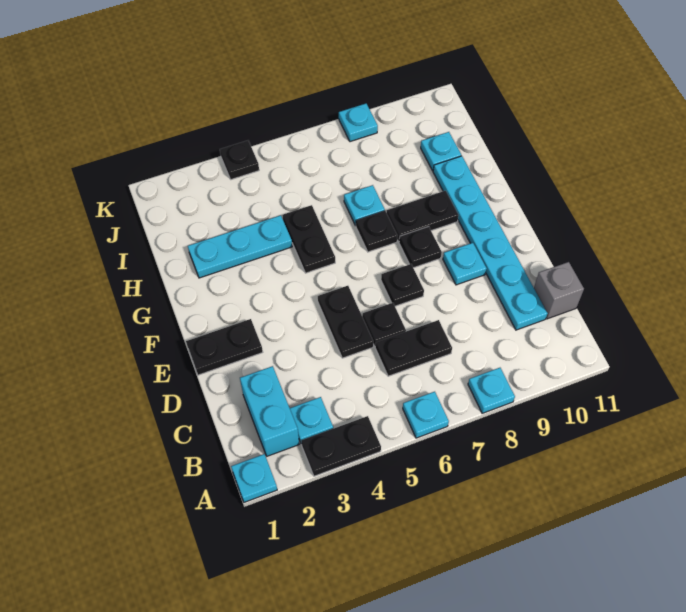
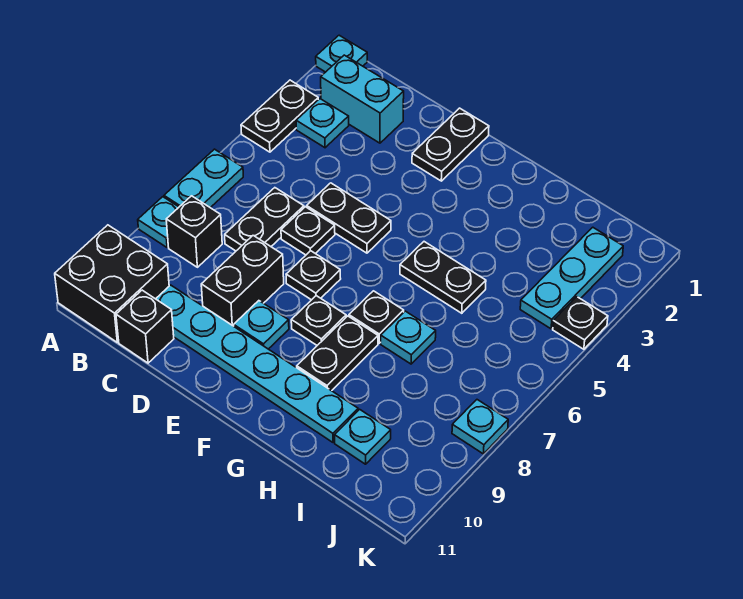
cyan plate A6 level 1 -> cyan plate A6:A7 level 1
none -> black brick A10:B11 level 1
none -> black brick B8 level 1
grey brick C11 level 1 -> black brick C11 level 1
none -> black brick D8:D9 level 1
cyan plate H2:H4 level 1 -> cyan plate J2:J4 level 1

